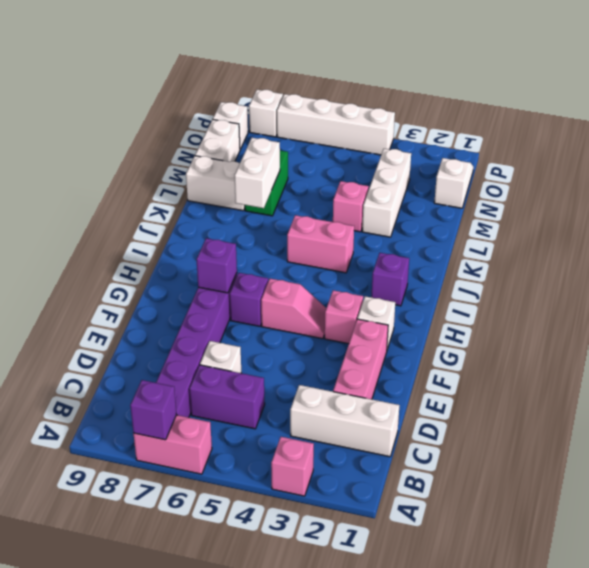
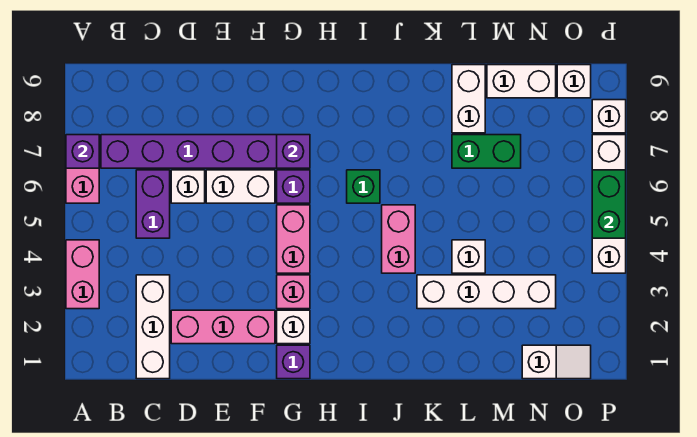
pink brick A3 level 1 -> pink brick A3:A4 level 1
pink slope G4:G5 level 1 top 5 -> pink brick G4:G5 level 1
purple brick I2 level 1 -> purple brick G1 level 1
none -> green brick I6 level 1
white brick K7:L7 level 2 -> white brick E6:F6 level 1
white brick L3:N3 level 1 -> white brick K3:N3 level 1
pink brick L4 level 1 -> white brick L4 level 1
none -> green brick P5:P6 level 2

